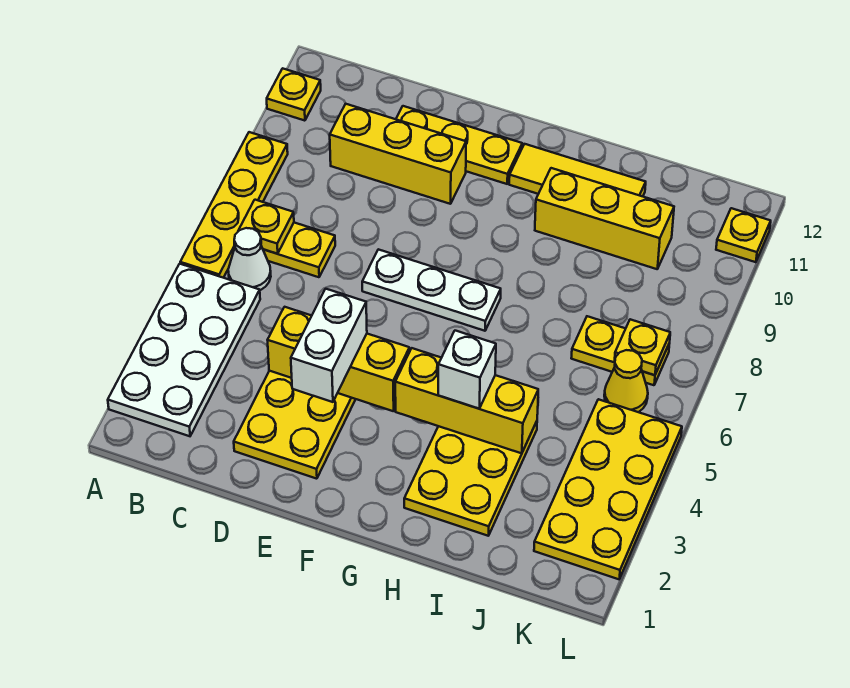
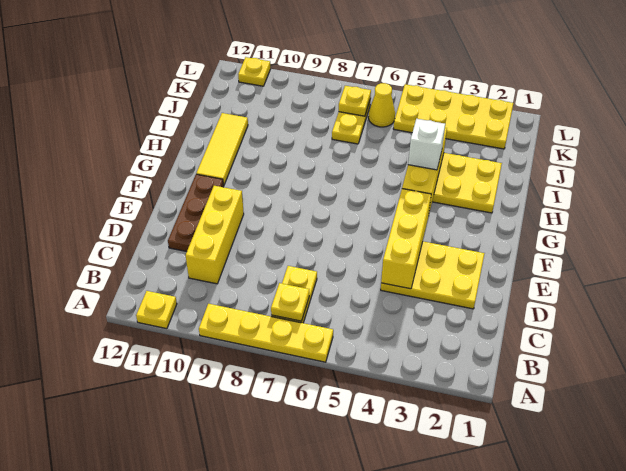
white plate A2:B5 level 1 -> none
white cone B6 level 1 -> none
yellow plate D11:F11 level 1 -> brown plate D11:F11 level 1
white brick E3:E4 level 3 -> none
white plate E7:G7 level 1 -> none
yellow brick H10:J10 level 1 -> none

